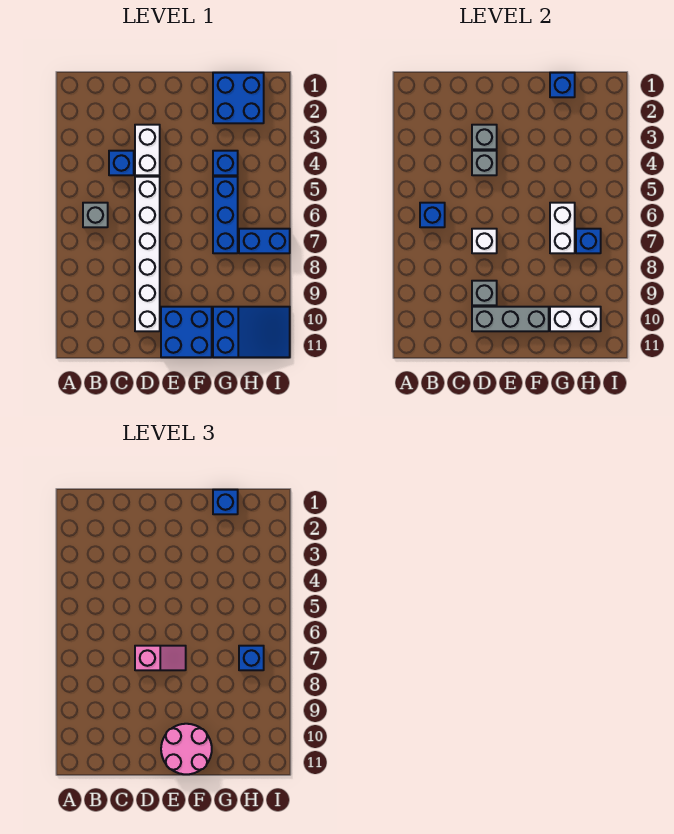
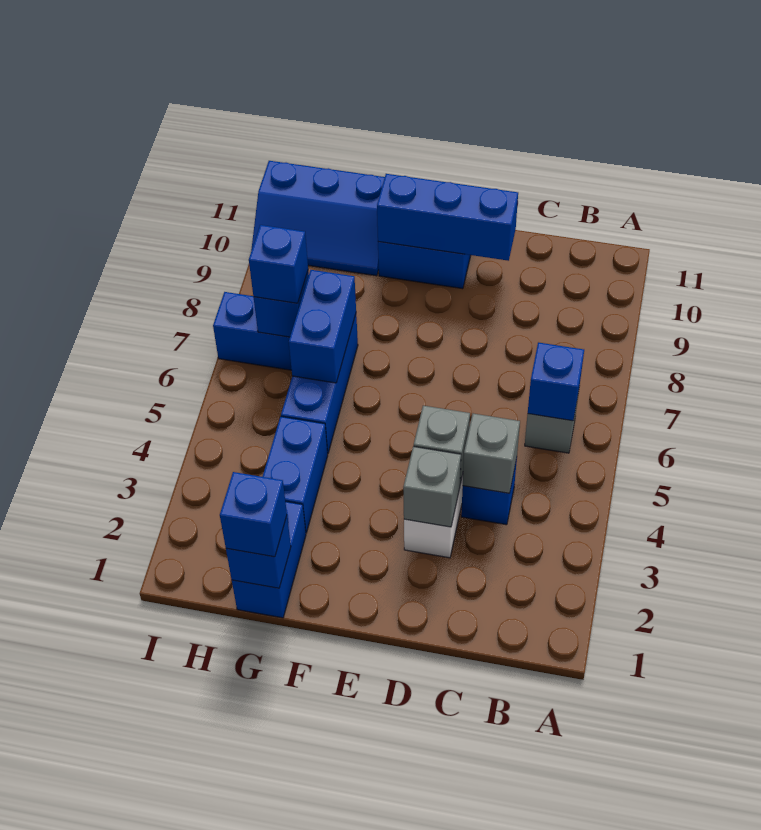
white brick D5:D10 level 1 -> none
white brick D7 level 2 -> none
pink slope D7:E7 level 3 top D -> none
grey brick D9 level 2 -> grey brick C4 level 2
grey brick D10:F10 level 2 -> blue brick D10:F10 level 2
pink round brick E10:F11 level 3 -> none
blue brick G1:H2 level 1 -> blue brick G1:G2 level 1
blue brick G4 level 1 -> blue brick G3:G4 level 1
white brick G6:G7 level 2 -> blue brick G6:G7 level 2
blue slope G10:I11 level 1 top G -> blue slope G10:I11 level 1 top 11
white brick G10:H10 level 2 -> none

